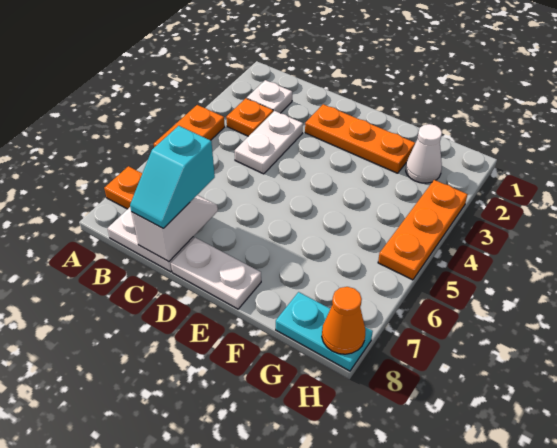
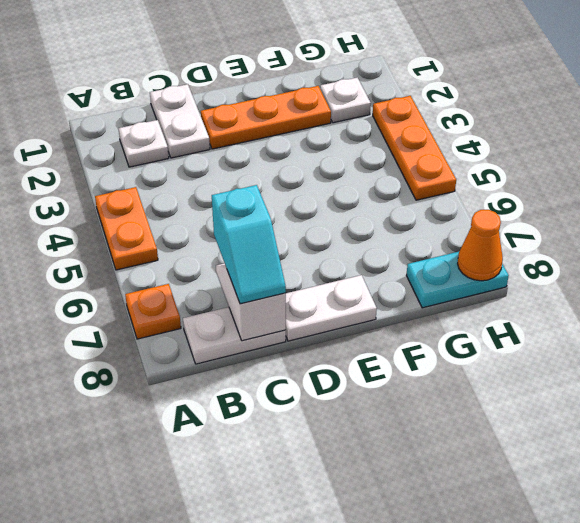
orange plate B3 level 1 -> none
white plate C3:C4 level 1 -> white plate C1:C2 level 1
white cone G2 level 1 -> white plate G2 level 1

